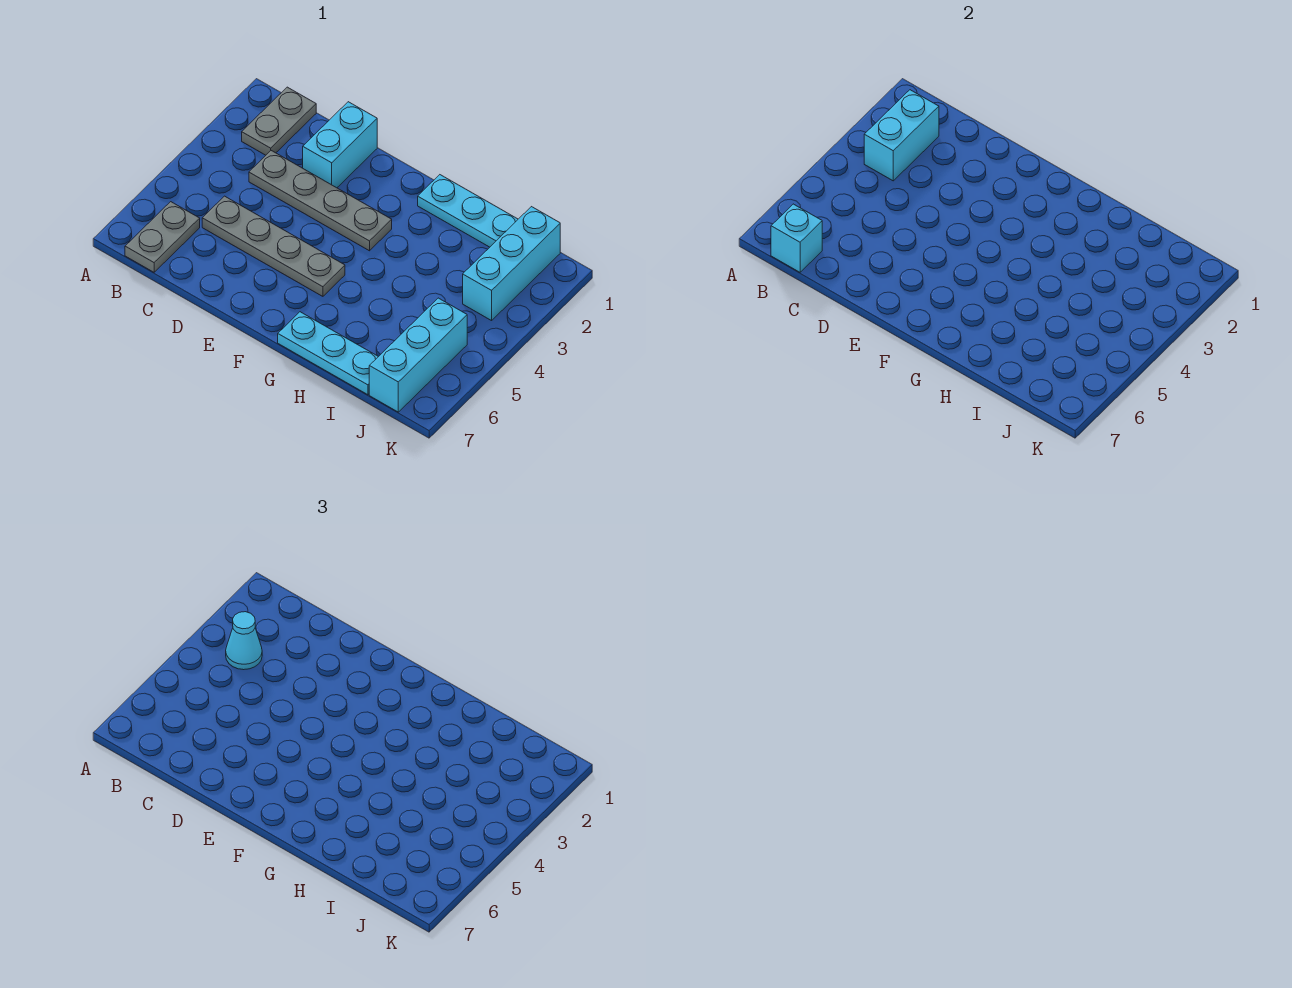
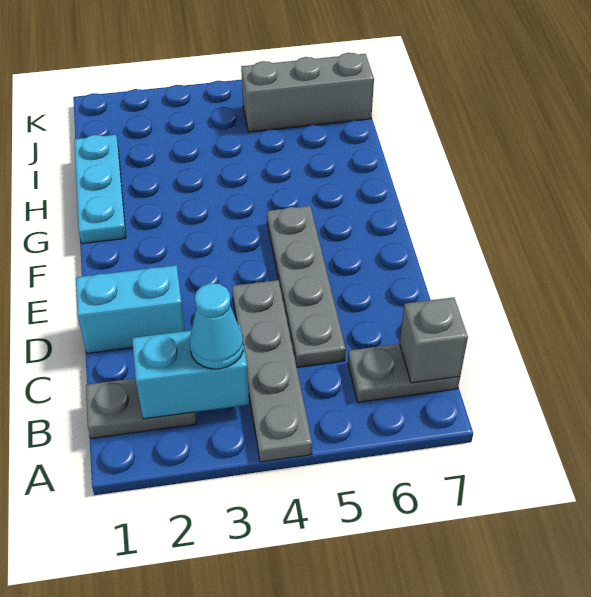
cyan brick B7 level 2 -> grey brick B7 level 2
grey plate C3:F3 level 1 -> grey plate A4:D4 level 1
cyan plate G7:I7 level 1 -> none
cyan brick J1:J3 level 1 -> none
cyan brick J5:J7 level 1 -> grey brick J5:J7 level 1

